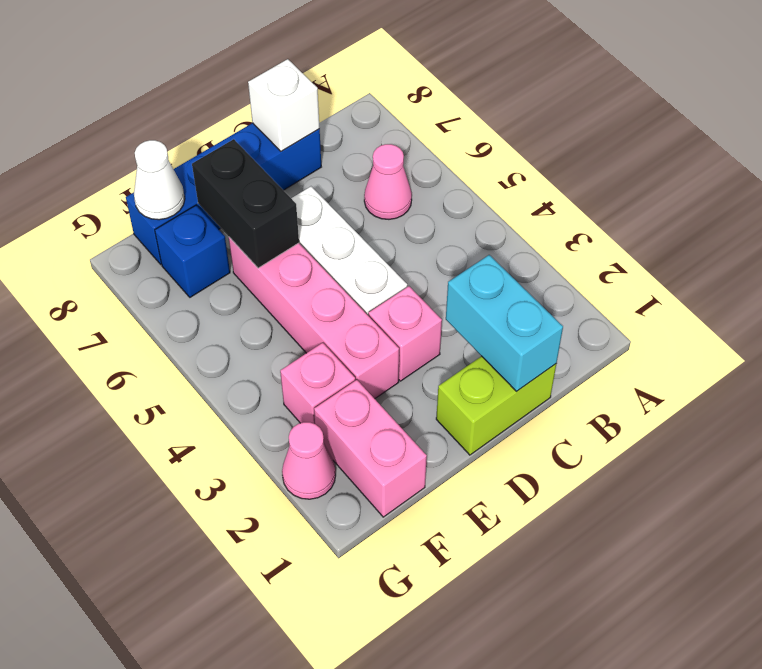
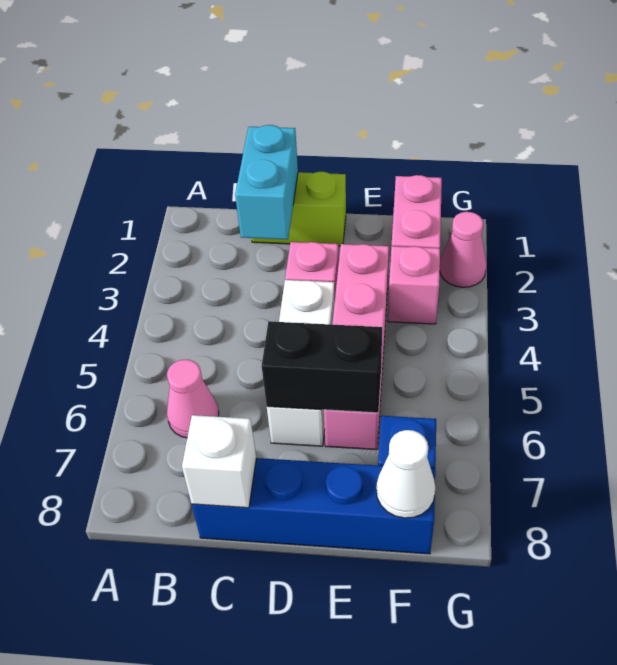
black brick E6:E7 level 2 -> black brick D6:E6 level 2

